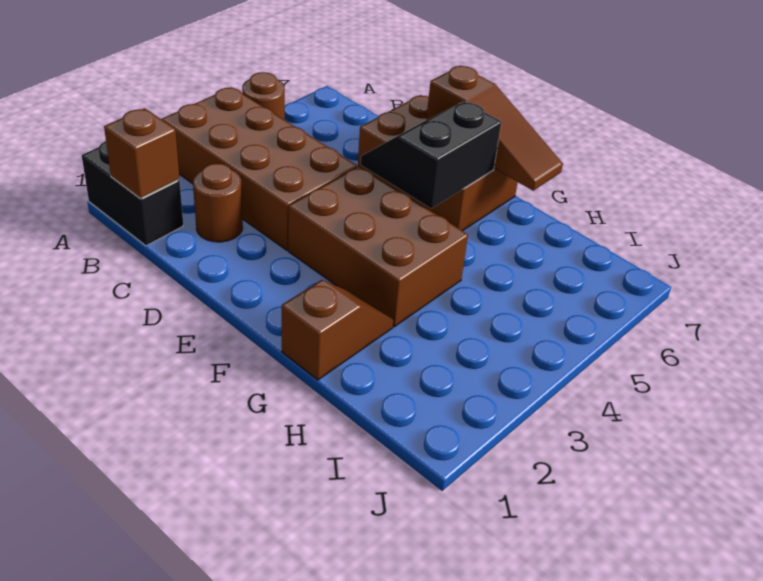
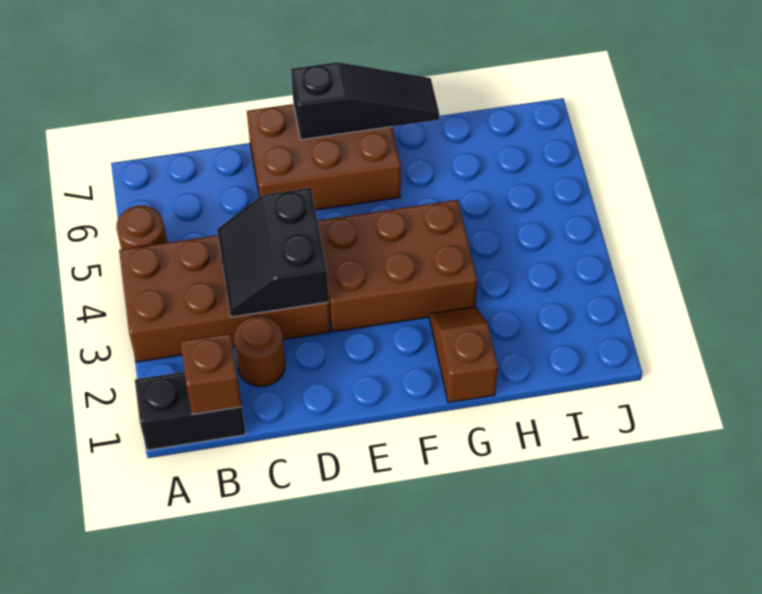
black slope E5:F6 level 2 top F -> black slope C3:D4 level 2 top D
brown slope E7:G7 level 2 top E -> black slope E7:G7 level 2 top E

